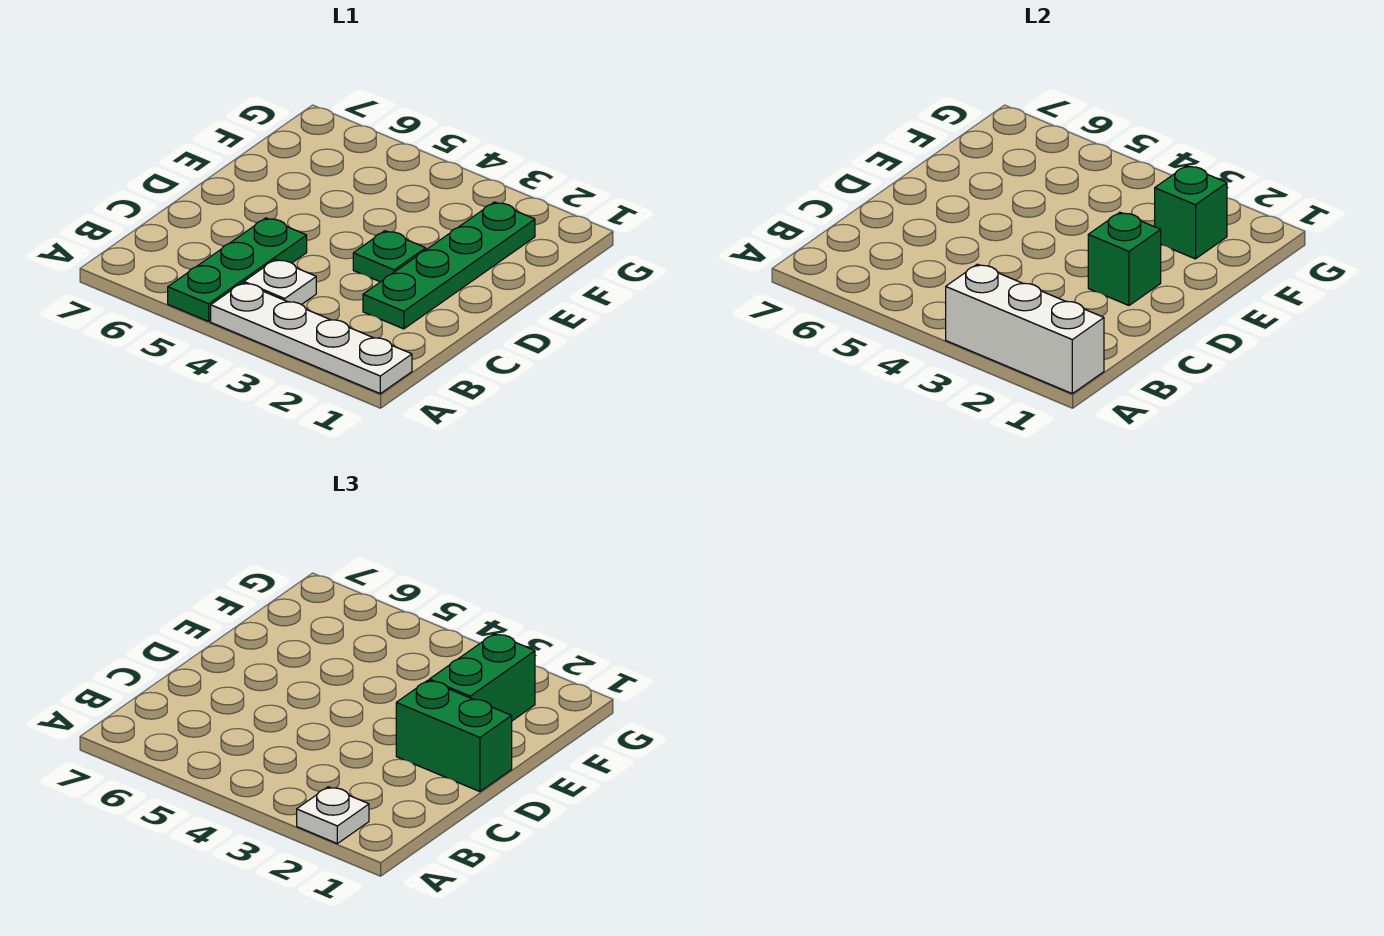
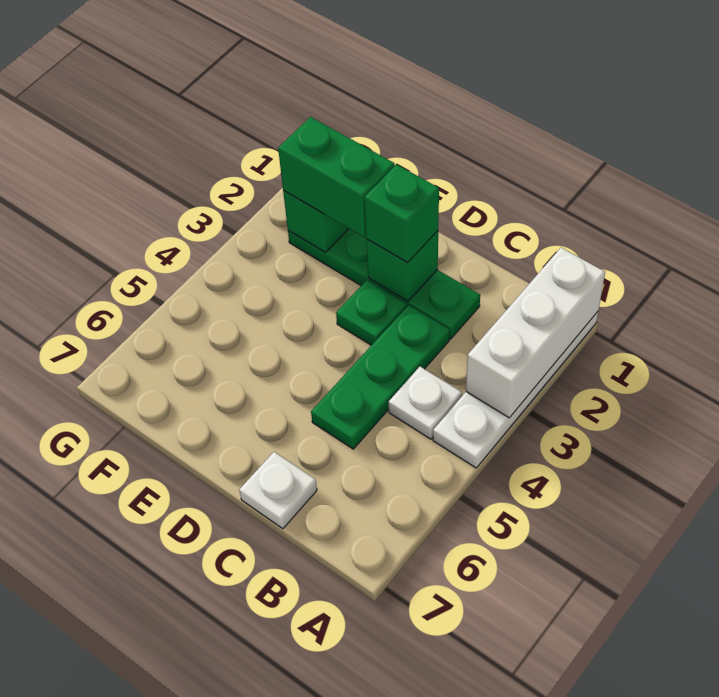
white plate A2 level 3 -> white plate C7 level 1
green plate A5:C5 level 1 -> green plate C3:C5 level 1
green brick D1:D2 level 3 -> green brick D2 level 3

